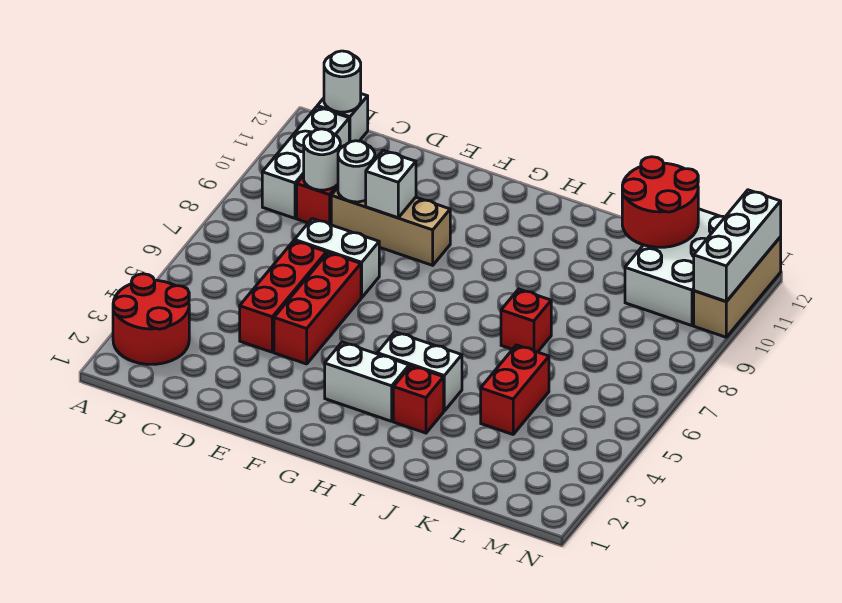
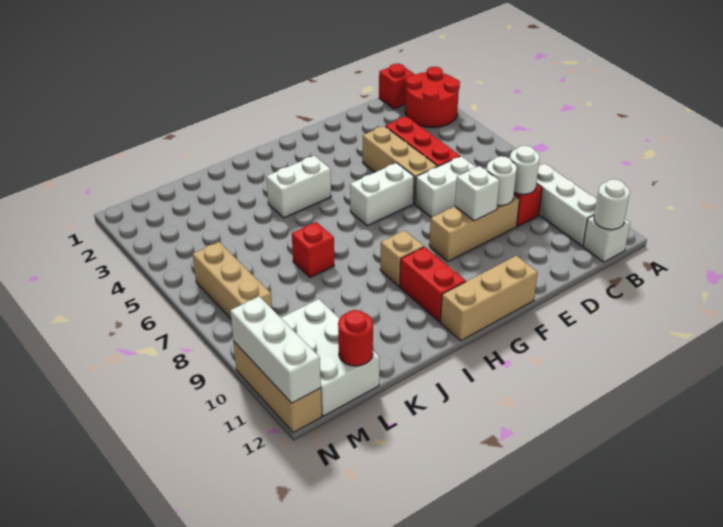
red brick E4:E6 level 1 -> tan brick E4:E6 level 1
none -> tan brick F12:H12 level 1
white brick G3:H3 level 1 -> white brick F6:G6 level 1
none -> tan brick H9 level 1
red brick I3 level 1 -> red brick B1 level 1
red brick K4:K5 level 1 -> red brick H10:H11 level 1
red round brick K11:L12 level 2 -> red round brick L12 level 2
none -> tan brick M6:M8 level 1

